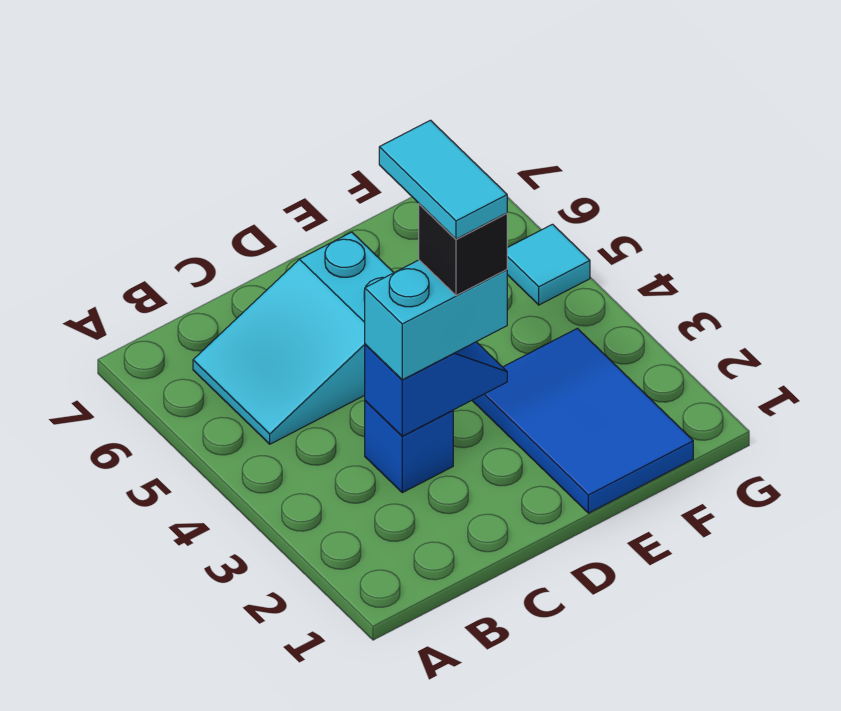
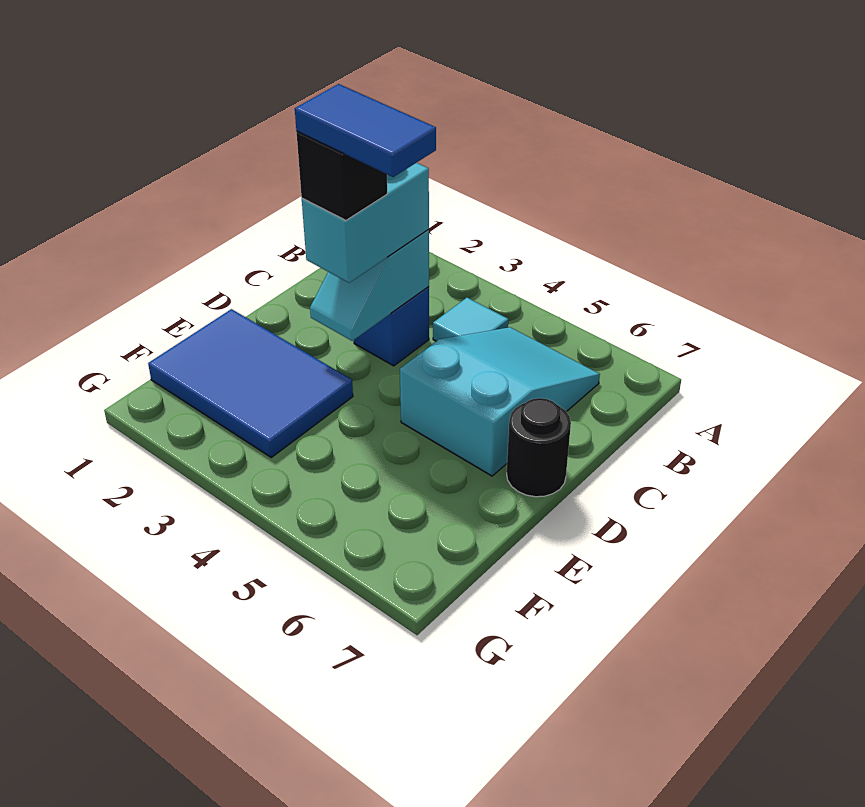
blue slope C3:D3 level 2 top C -> cyan slope C3:D3 level 2 top C
cyan tile D3:D4 level 5 -> blue tile D3:D4 level 5
none -> black round brick D7 level 1
cyan tile G5 level 1 -> cyan tile B4 level 1

